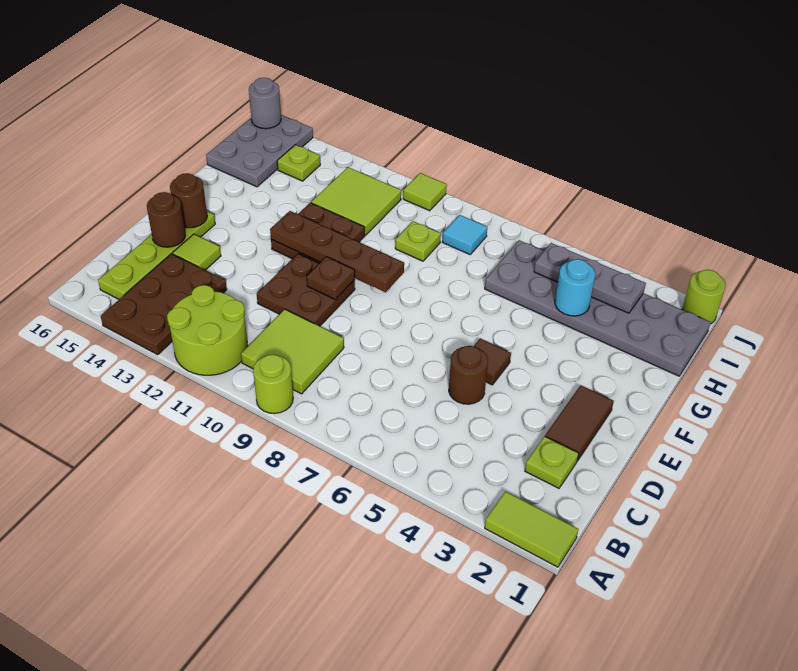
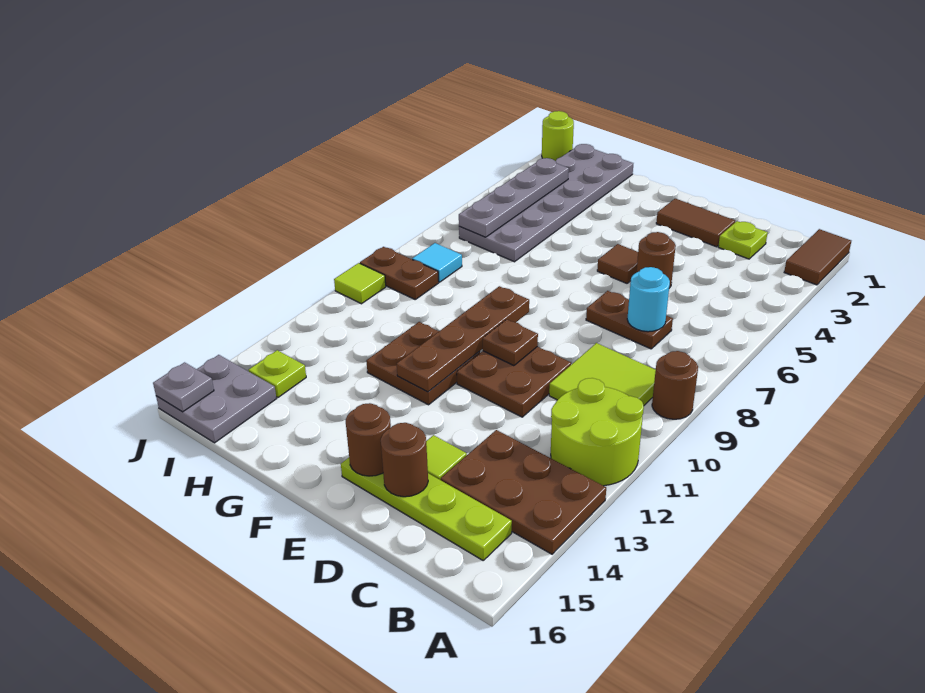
lime tile A1:A2 level 1 -> brown tile A1:A2 level 1
lime round brick A9 level 1 -> brown round brick A9 level 1
none -> brown plate C7:D7 level 1
cyan round brick H4 level 2 -> cyan round brick C7 level 2
lime plate H9 level 1 -> none
lime tile H11:I12 level 1 -> none
grey plate H15:J16 level 1 -> grey plate I15:J16 level 1
grey plate I3:I5 level 2 -> grey plate I3:I6 level 2
none -> brown plate I9:J9 level 1
grey round brick J16 level 2 -> grey plate J16 level 2

